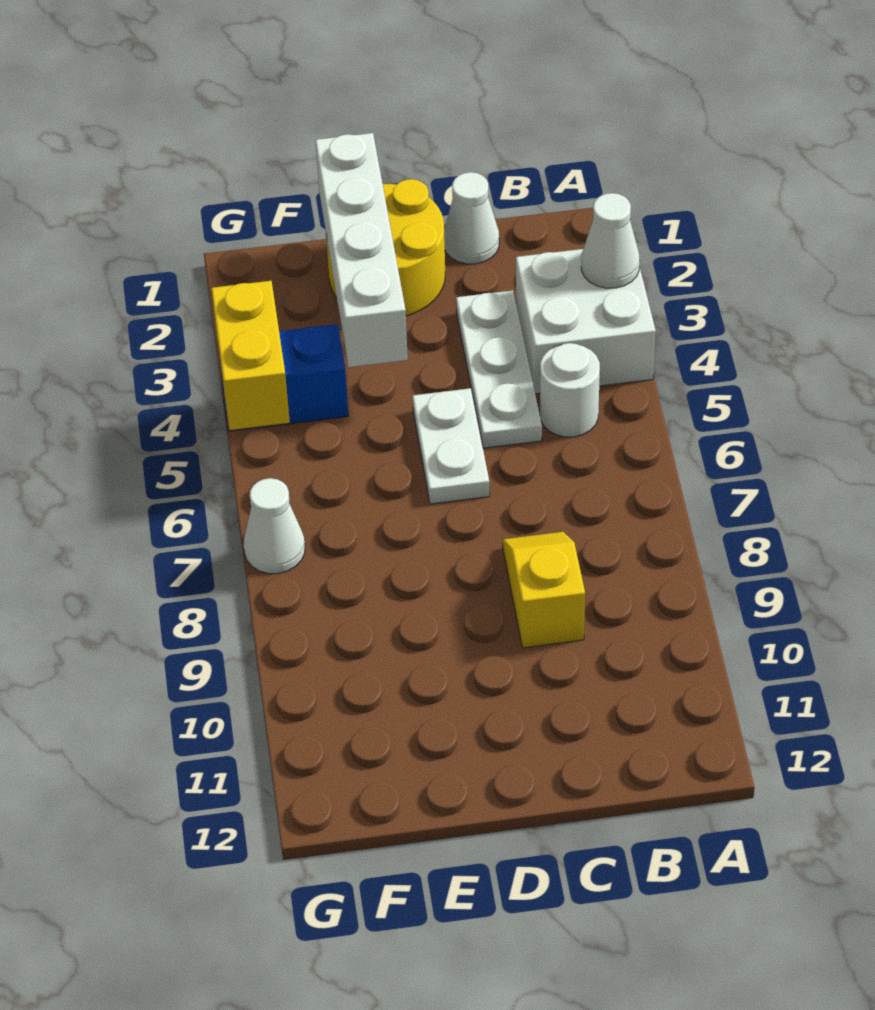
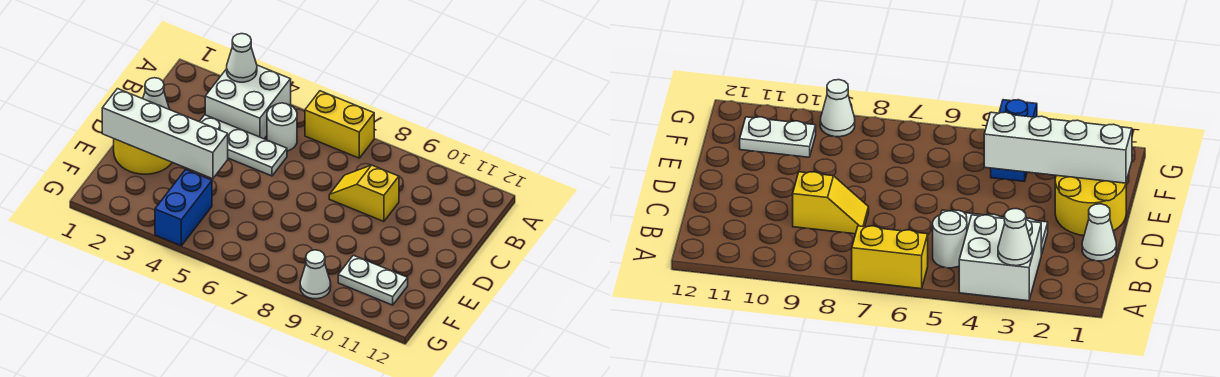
white plate D5:D6 level 1 -> white plate F10:F11 level 1
yellow brick G4:G5 level 2 -> yellow brick A6:A7 level 1
white cone G7 level 1 -> white cone G9 level 1

